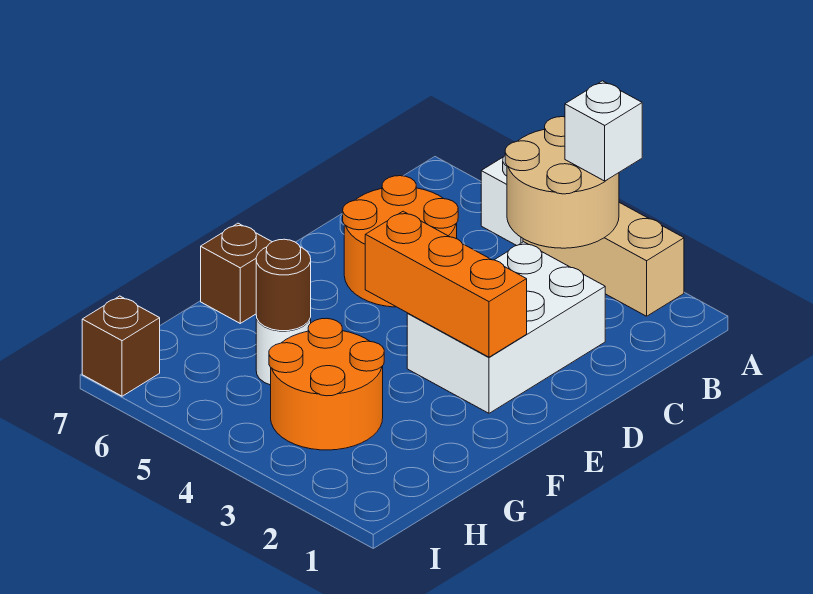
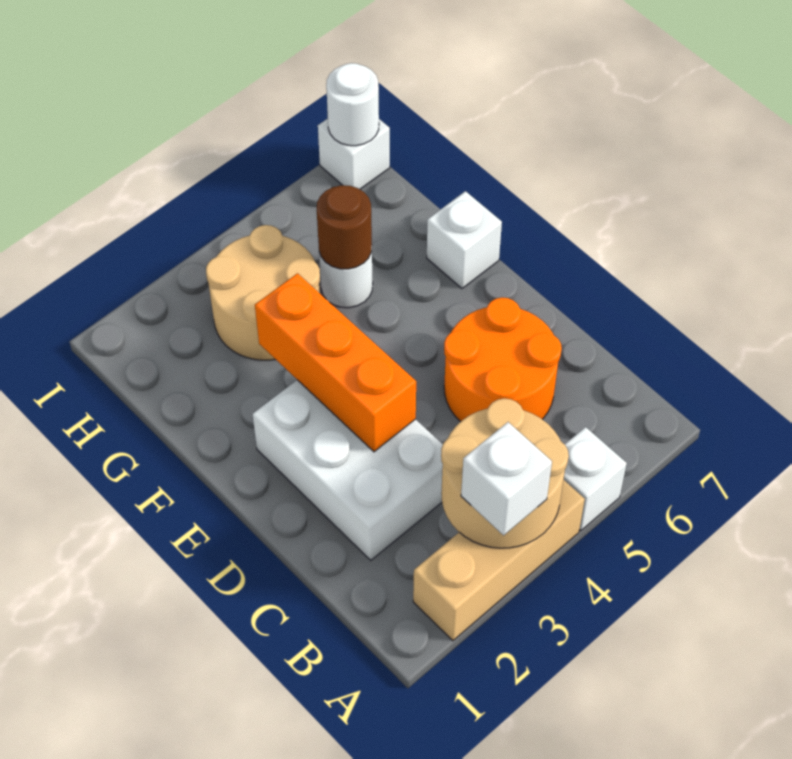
orange brick E2:E4 level 2 -> orange brick D3:F3 level 2
brown brick F7 level 1 -> white brick F7 level 1
orange round brick G3:H4 level 1 -> tan round brick G3:H4 level 1
brown brick I7 level 1 -> white brick I7 level 1
none -> white round brick I7 level 2

